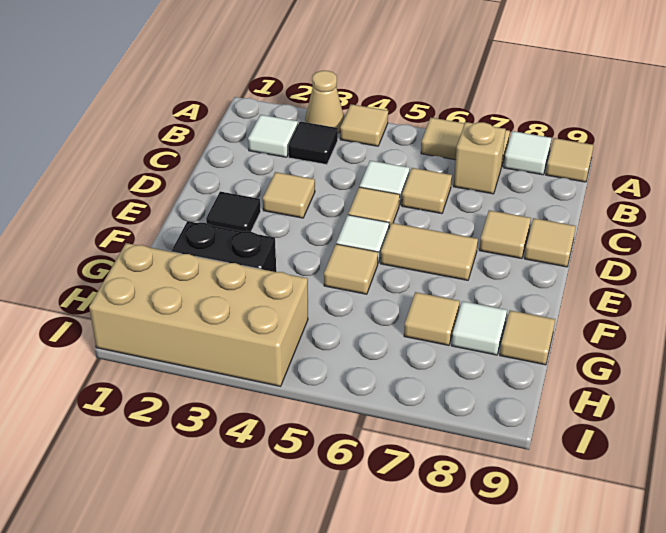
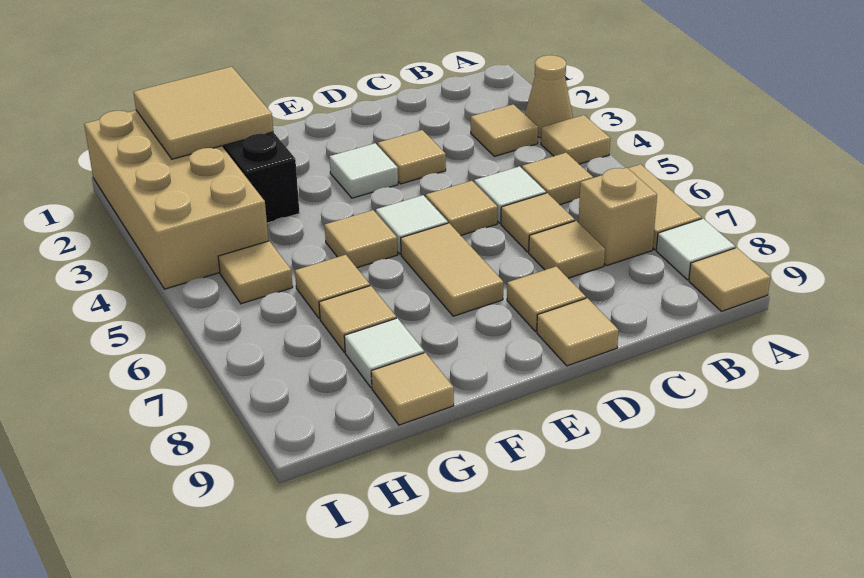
white tile B2 level 1 -> white tile E3 level 1
black tile B3 level 1 -> tan tile B3 level 1
none -> tan tile B5 level 1
none -> tan tile C7 level 1
black tile E2 level 1 -> none
none -> tan tile G1:H2 level 2
none -> tan tile G6 level 1
none -> tan tile H5 level 1

